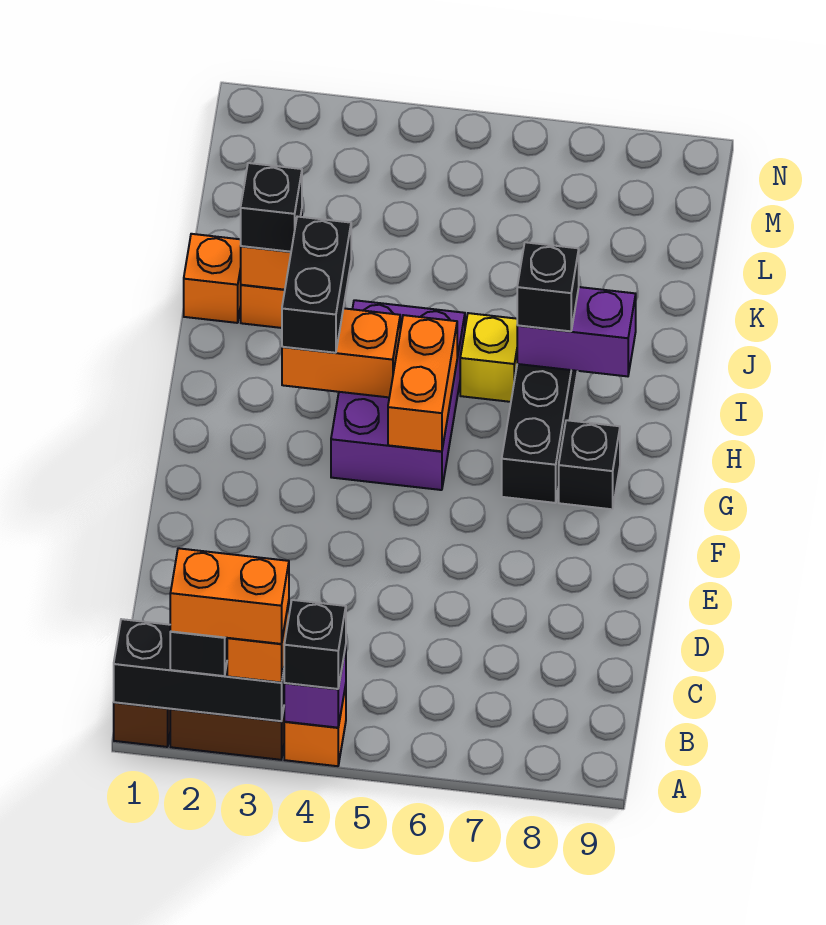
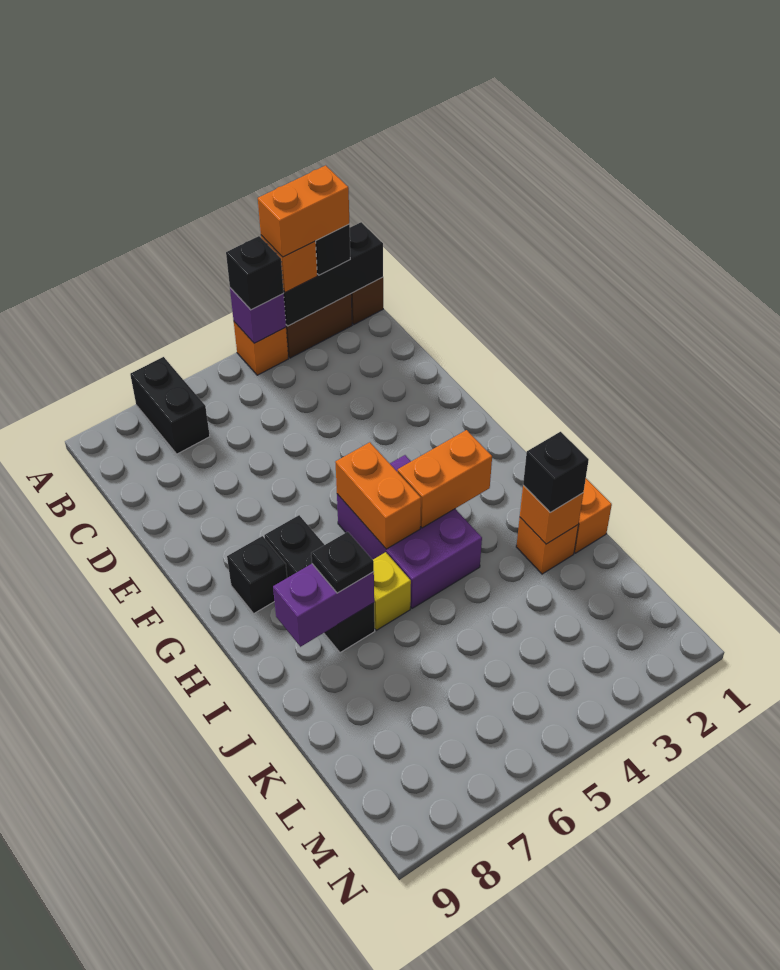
black brick H3:I3 level 3 -> black brick A7:B7 level 1
black brick I7 level 3 -> black plate I7 level 3

